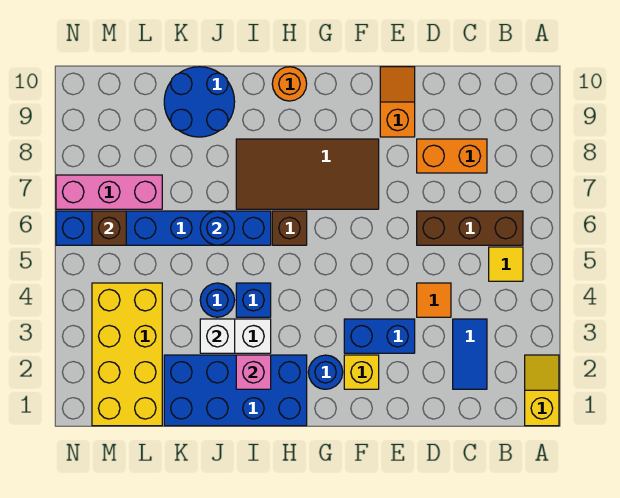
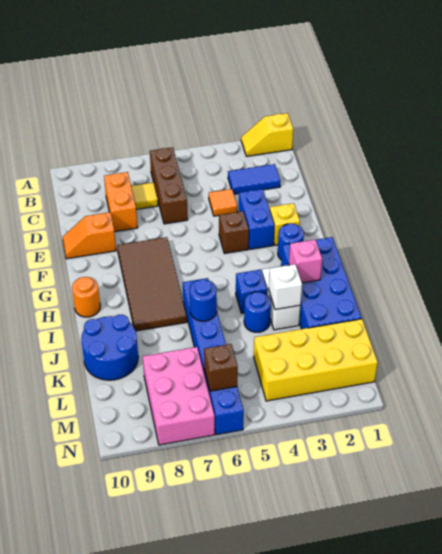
yellow tile B5 level 1 -> yellow tile C7 level 1
brown brick H6 level 1 -> brown brick F4 level 1
pink brick L7:N7 level 1 -> pink brick L7:N8 level 1

